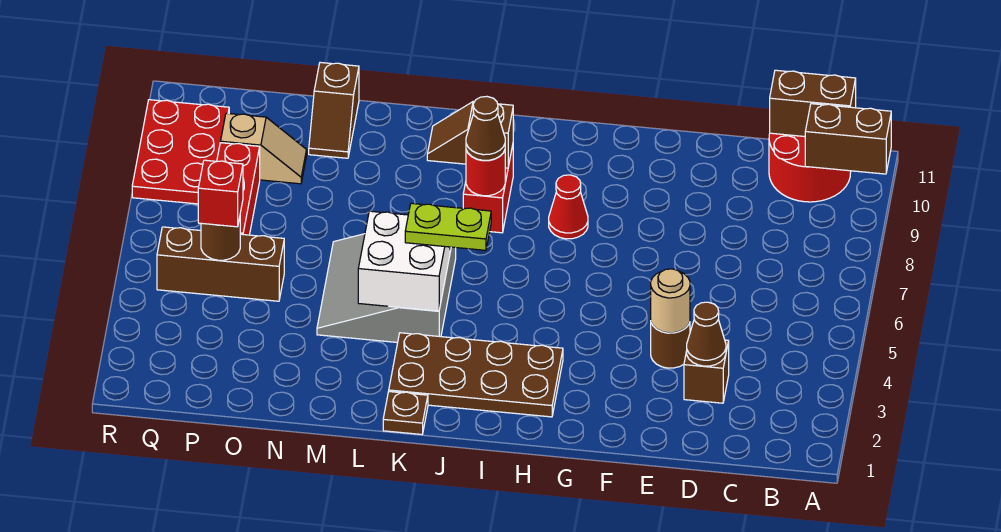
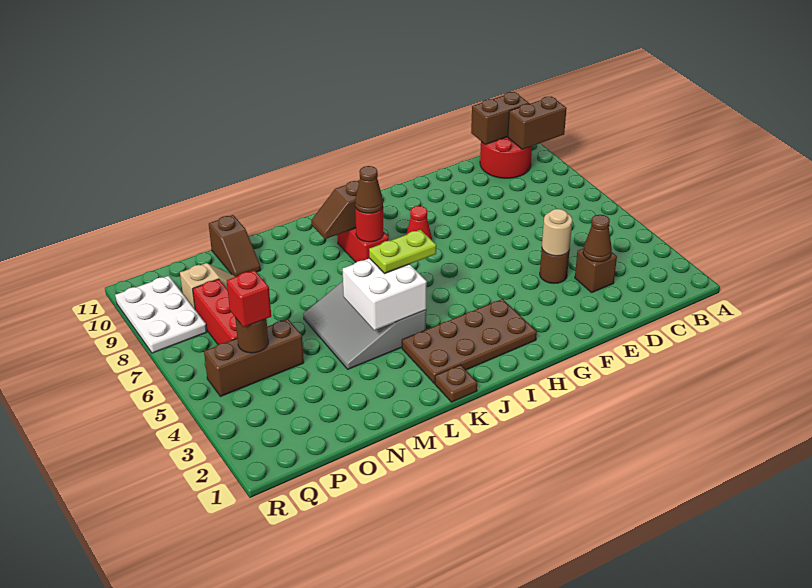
red plate Q8:R10 level 1 -> white plate Q8:R10 level 1

